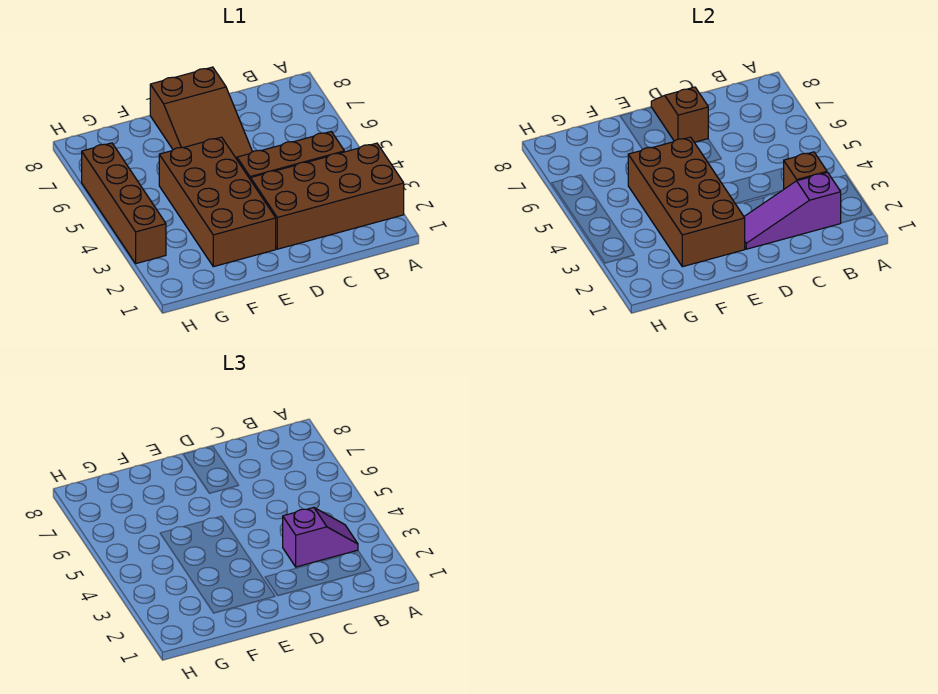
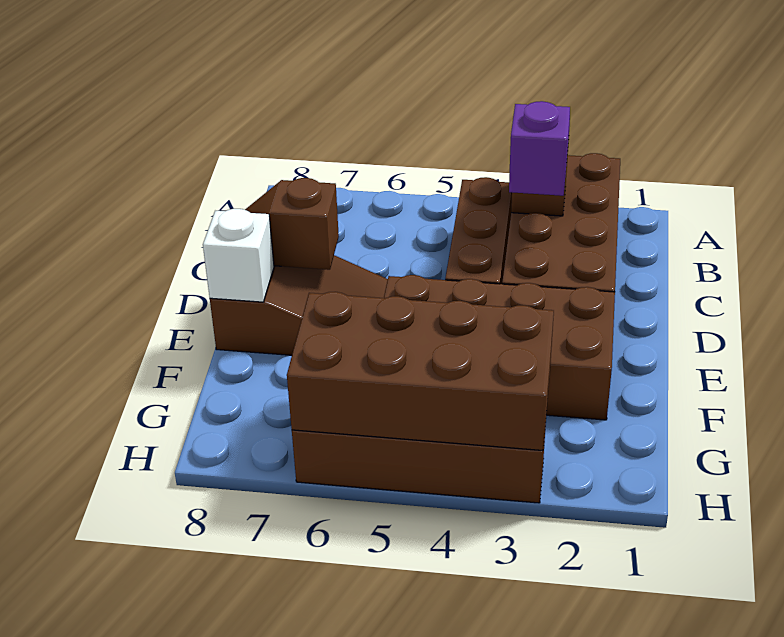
purple slope B2:D2 level 2 top B -> none
brown brick E2:F5 level 2 -> brown brick G3:H6 level 2
none -> white brick E8 level 2

